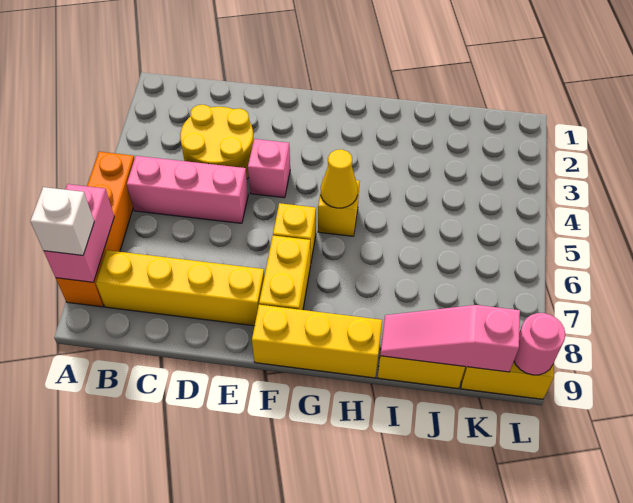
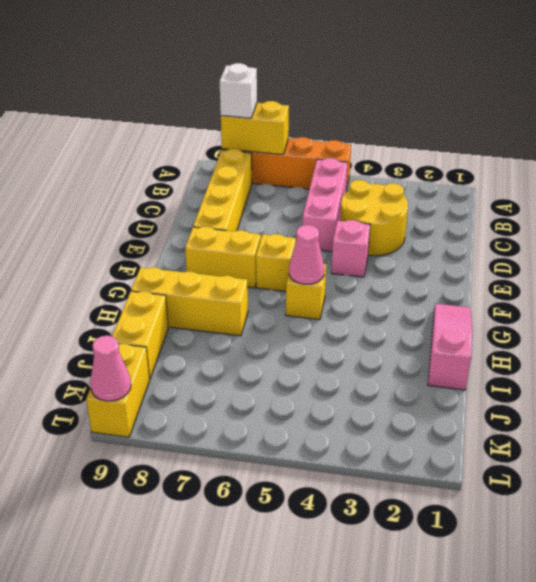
pink brick A7:A8 level 2 -> yellow brick A7:A8 level 2
yellow brick F9:H9 level 1 -> yellow brick H7:H9 level 1
yellow cone G5 level 2 -> pink cone G5 level 2
pink slope I9:K9 level 2 top K -> pink slope G1:I1 level 1 top I
pink round brick L9 level 2 -> pink cone L9 level 2

